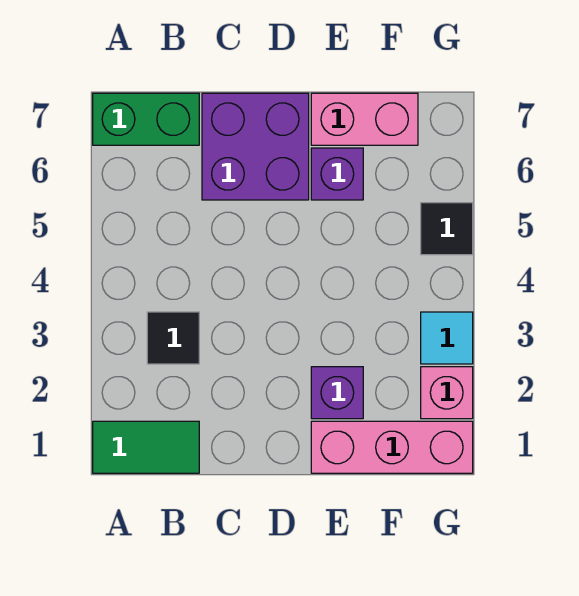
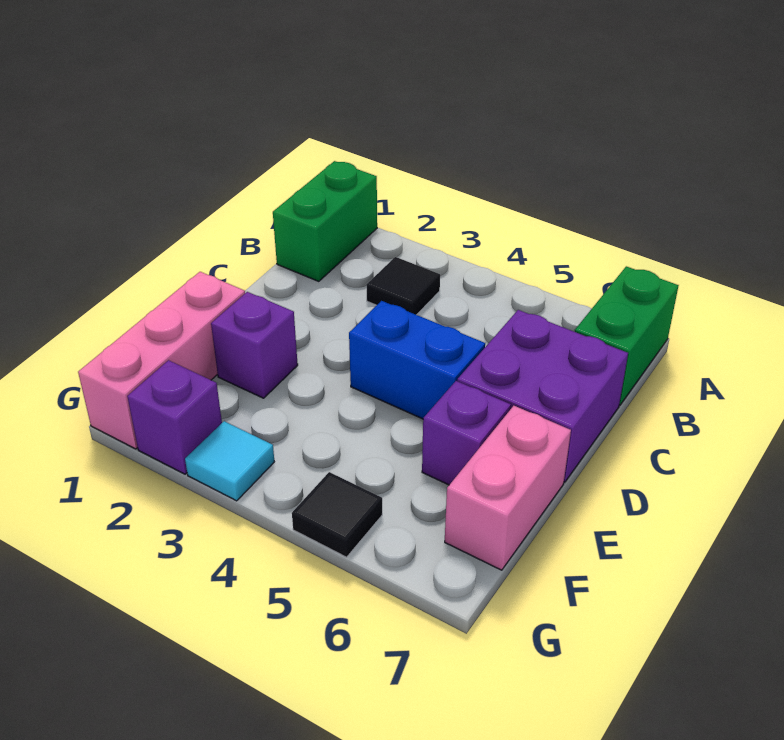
green tile A1:B1 level 1 -> green brick A1:B1 level 1
none -> blue brick D4:D5 level 1
pink brick G2 level 1 -> purple brick G2 level 1

